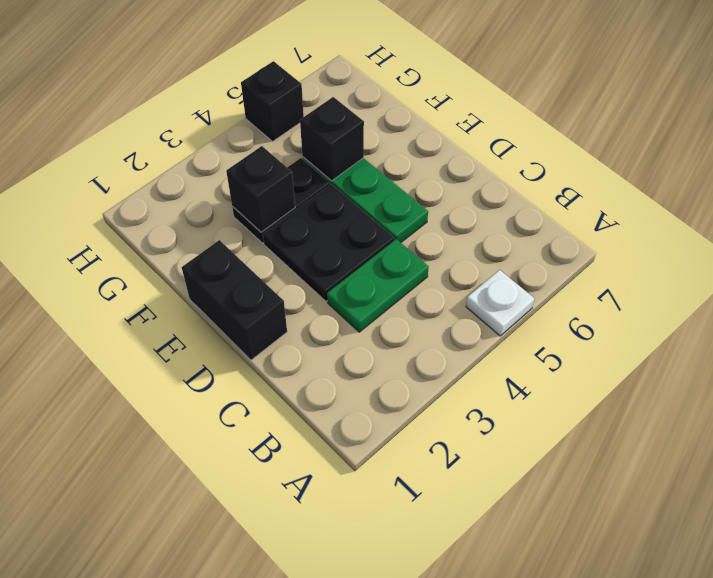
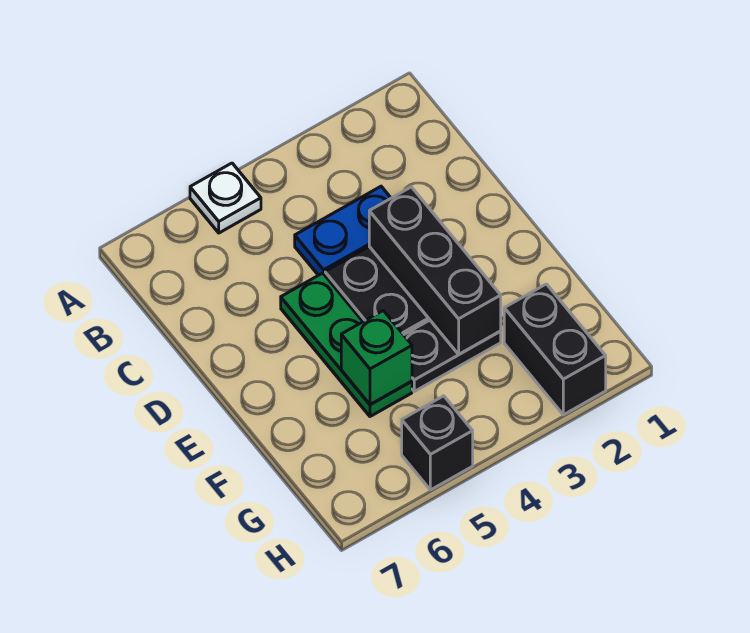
green plate C3:C4 level 1 -> blue plate C3:C4 level 1
black brick D1:E1 level 1 -> black brick G2:H2 level 1
black brick F3 level 2 -> black brick D3:F3 level 2
black brick F5 level 2 -> green brick F5 level 2

